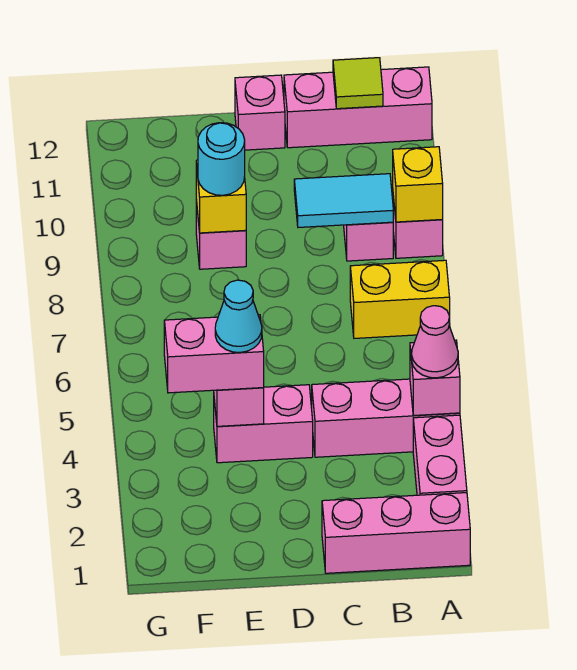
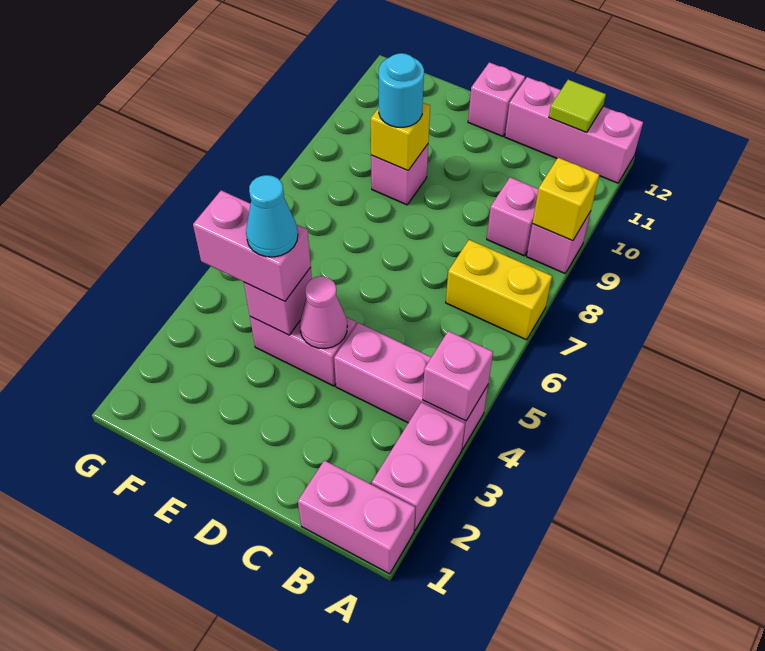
pink brick A1:C1 level 1 -> pink brick A1:B1 level 1
pink cone A4 level 3 -> pink cone D4 level 2
cyan tile B9:C9 level 2 -> none

